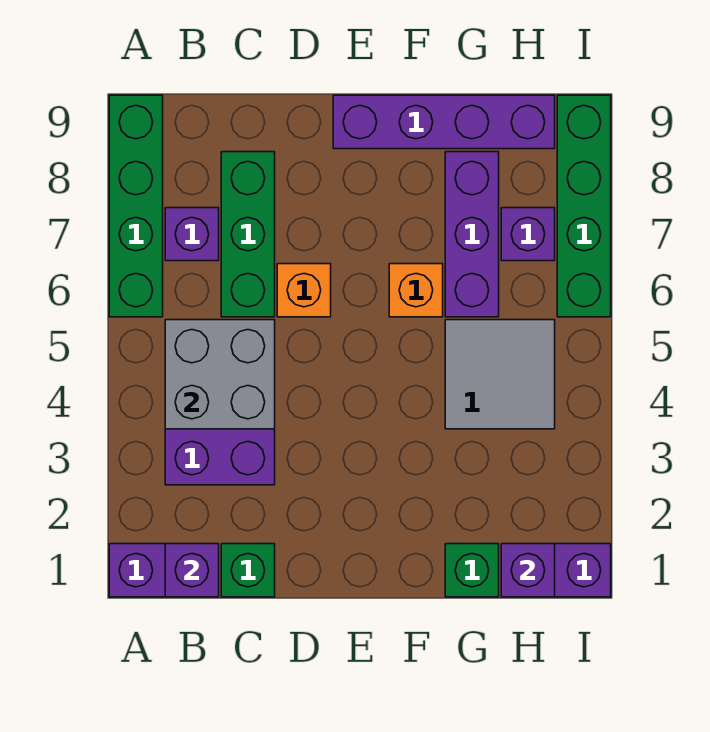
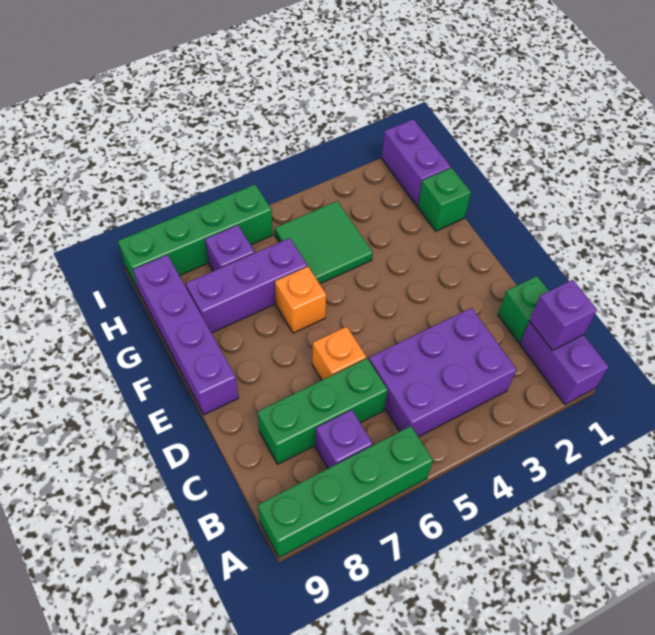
grey brick B4:C5 level 2 -> none
grey tile G4:H5 level 1 -> green tile G4:H5 level 1
purple brick H1 level 2 -> none

